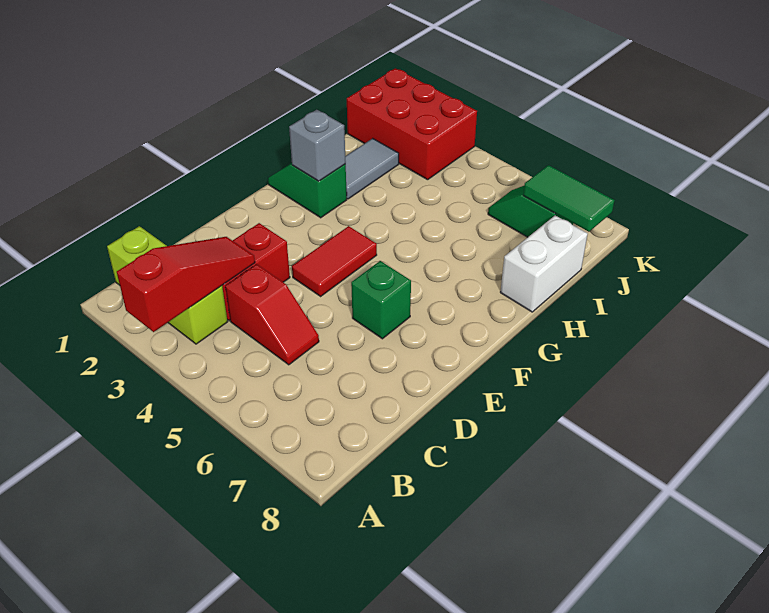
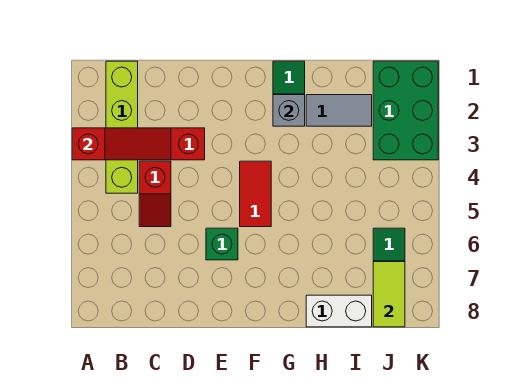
lime brick B1:B3 level 1 -> lime brick B1:B4 level 1
red tile E4:F4 level 1 -> red tile F4:F5 level 1
red brick J1:K3 level 1 -> green brick J1:K3 level 1
green tile J7:J8 level 2 -> lime tile J7:J8 level 2

